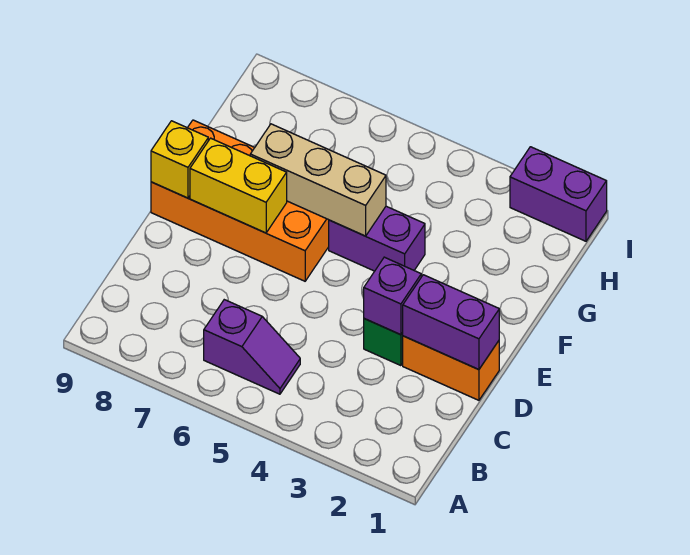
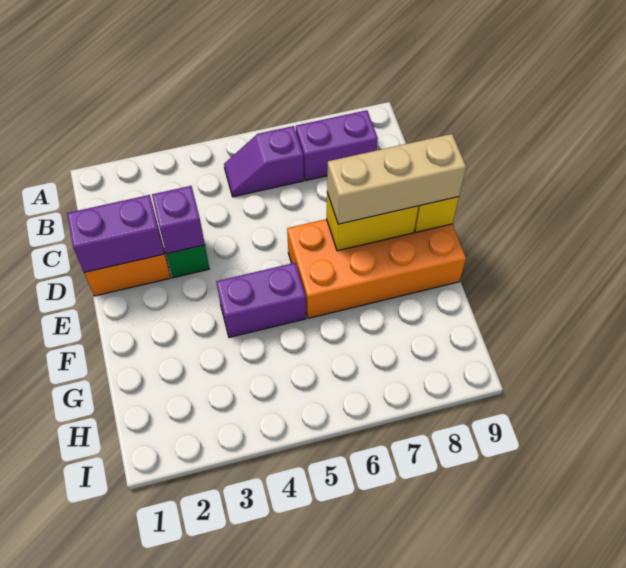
tan brick F5:F7 level 2 -> tan brick E7:E9 level 3
purple brick I1:I2 level 1 -> purple brick B7:B8 level 1

